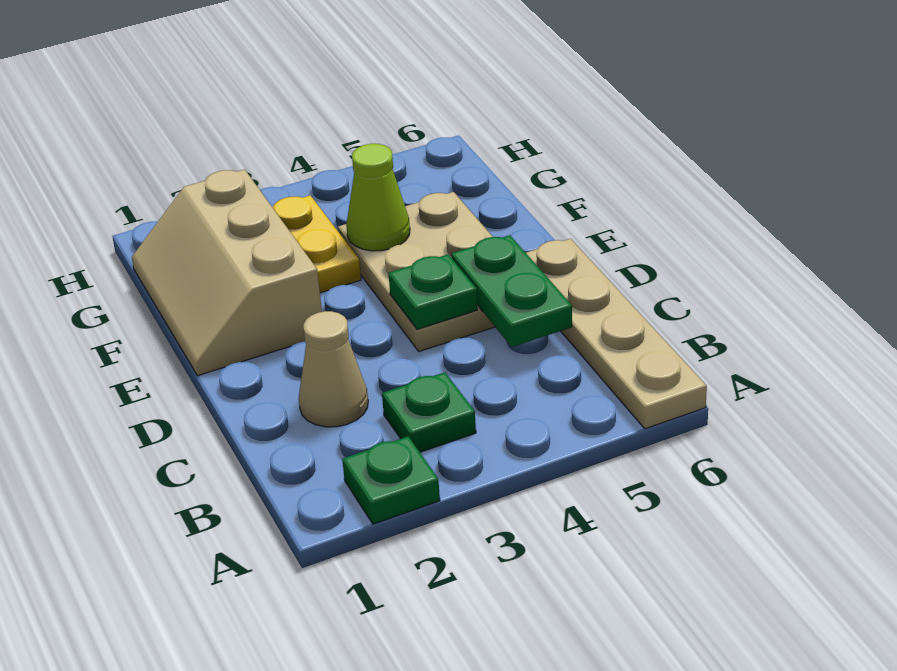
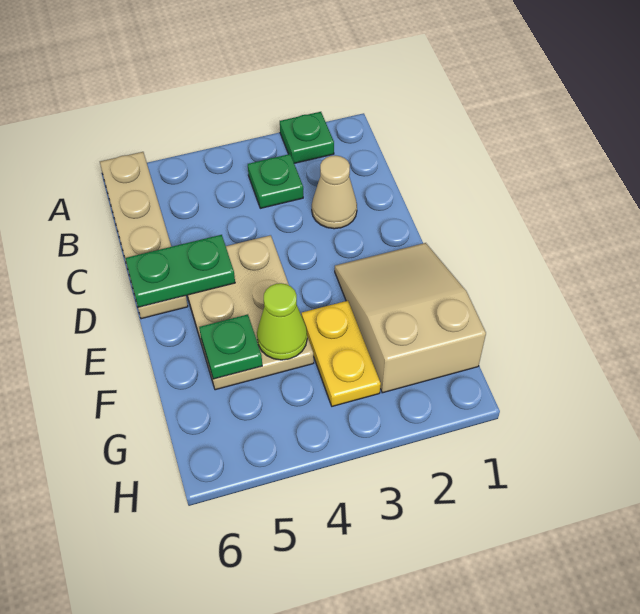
green plate C5:D5 level 2 -> green plate D5:D6 level 2
green plate D4 level 2 -> green plate F5 level 2
tan slope E1:G2 level 1 top 2 -> tan slope E1:G2 level 1 top G

